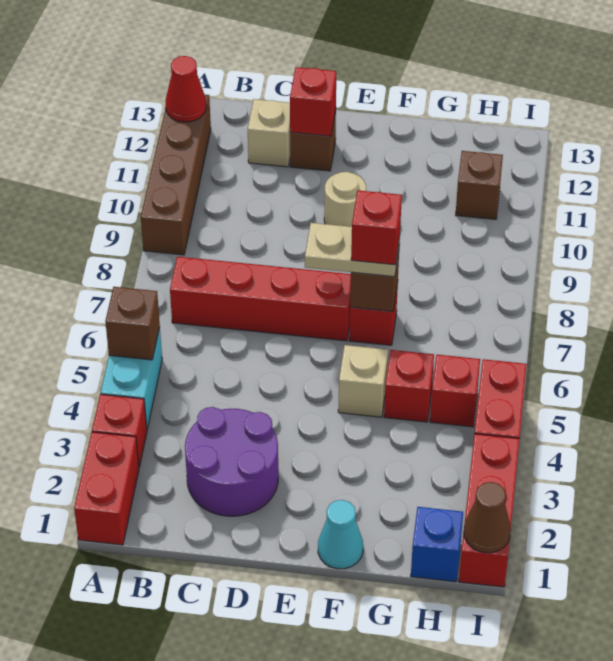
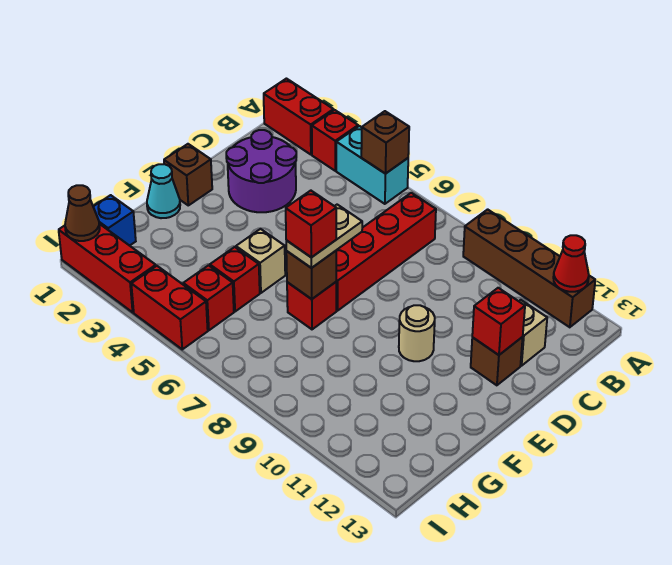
brown brick H11 level 1 -> brown brick E1 level 1

